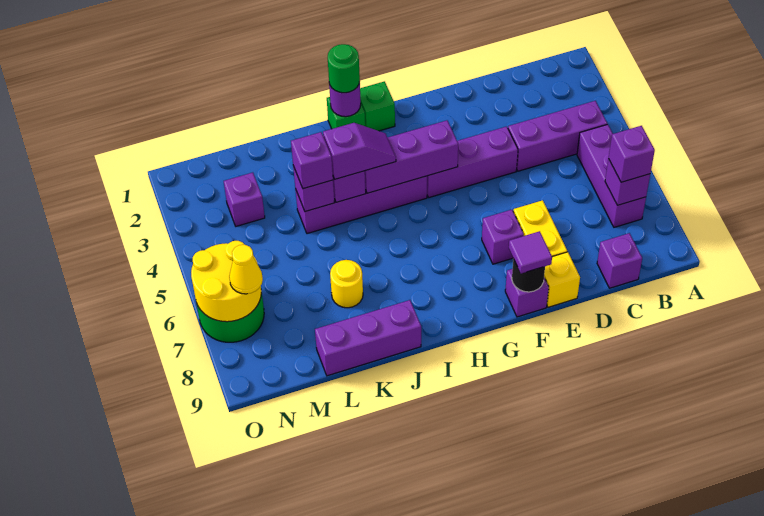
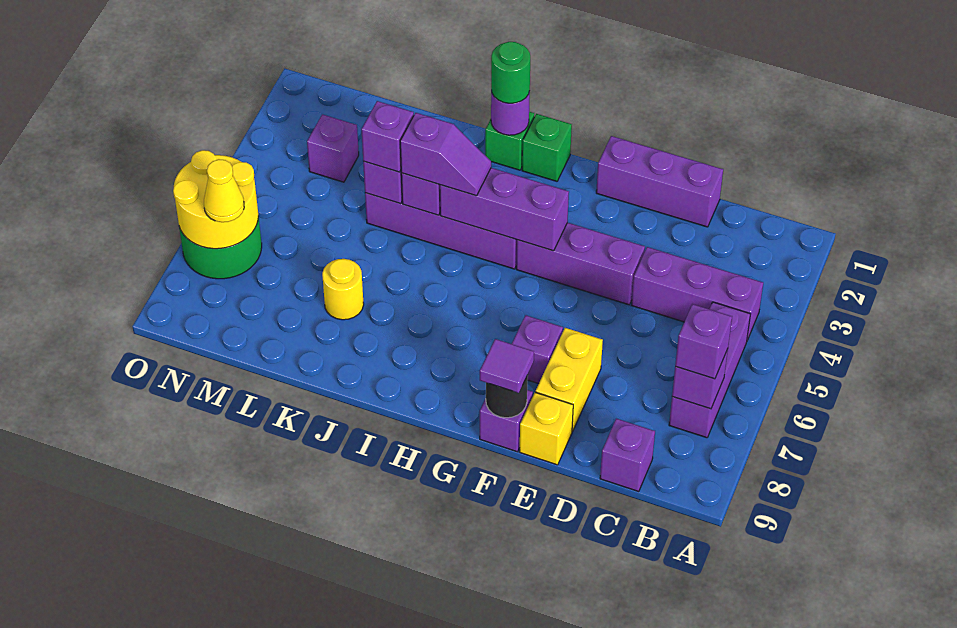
purple brick J9:L9 level 1 -> purple brick D1:F1 level 1

